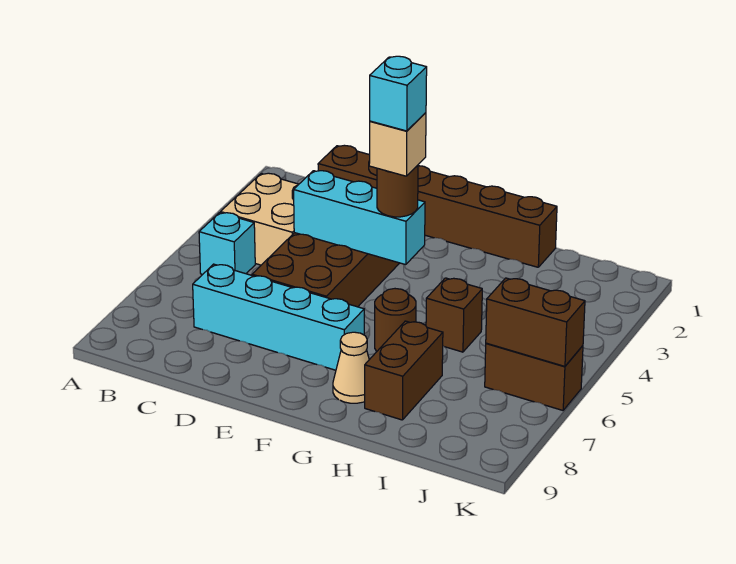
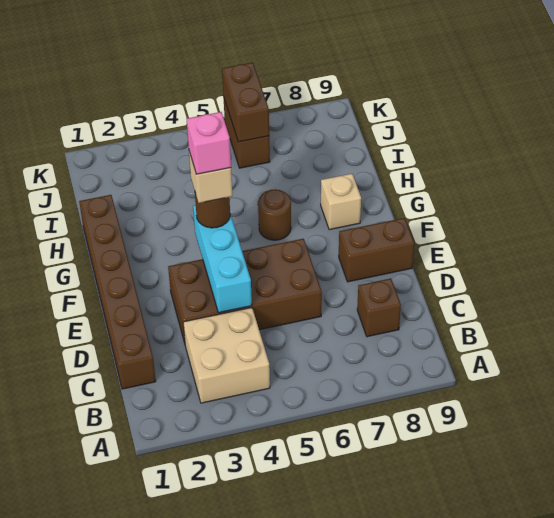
cyan brick B5 level 1 -> none
cyan brick C7:F7 level 1 -> none
cyan brick F4 level 5 -> pink brick F4 level 5
tan cone G8 level 1 -> tan brick G8 level 1
brown brick H5 level 1 -> brown brick C8 level 1
brown brick H7:H8 level 1 -> brown brick E8:E9 level 1

